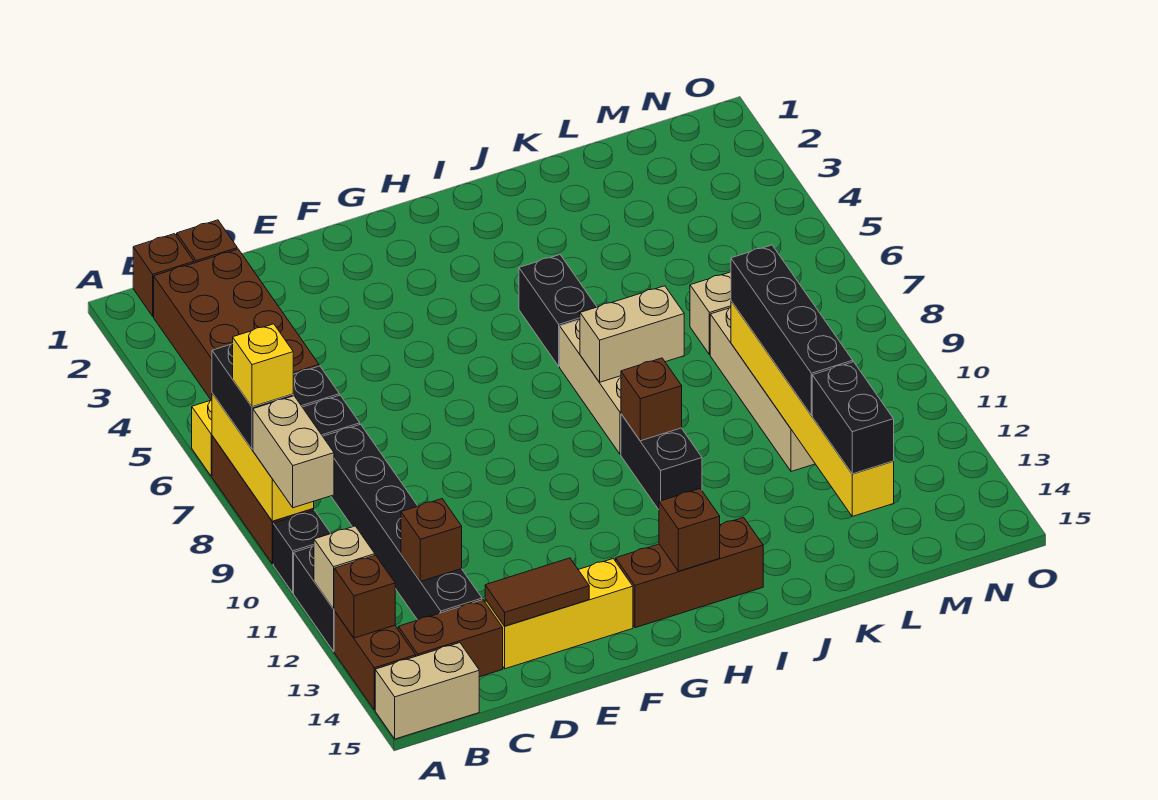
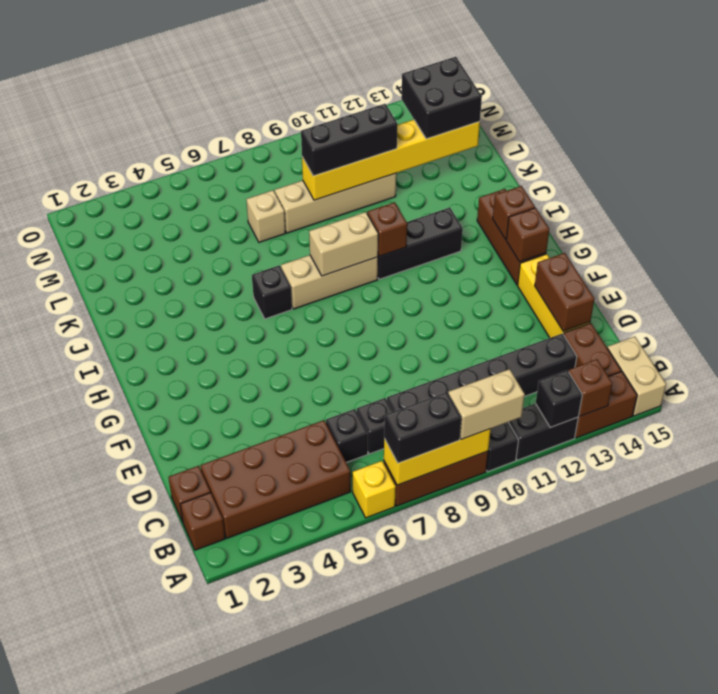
yellow brick A8 level 4 -> none
tan brick A12 level 2 -> black brick A12 level 2
brown brick C12 level 2 -> brown brick G14 level 2
brown tile D14:E14 level 2 -> brown brick D14:E14 level 2
black brick I5:I6 level 1 -> black brick I6 level 1
tan brick I8:J8 level 2 -> tan brick I8:I9 level 2
black brick I10:I11 level 1 -> black brick I10:I12 level 1
black brick L9:L12 level 3 -> black brick L9:L11 level 3
black brick L13:L14 level 3 -> black brick L13:M14 level 3

